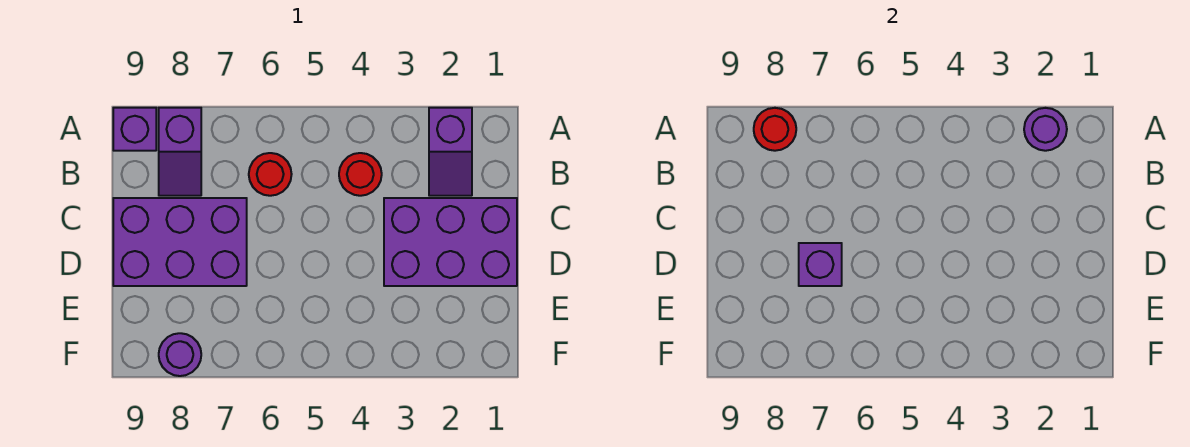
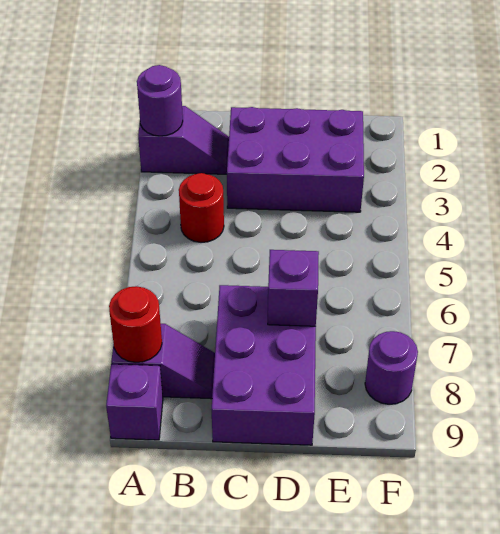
red round brick B6 level 1 -> none
purple brick C1:D3 level 1 -> purple brick C2:E3 level 1

